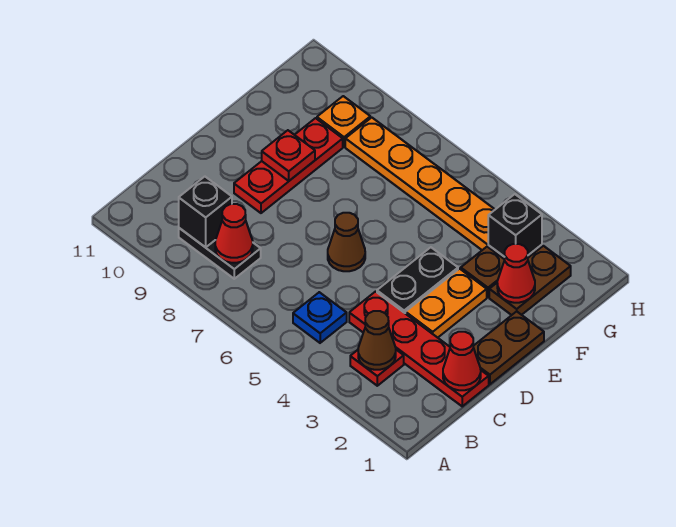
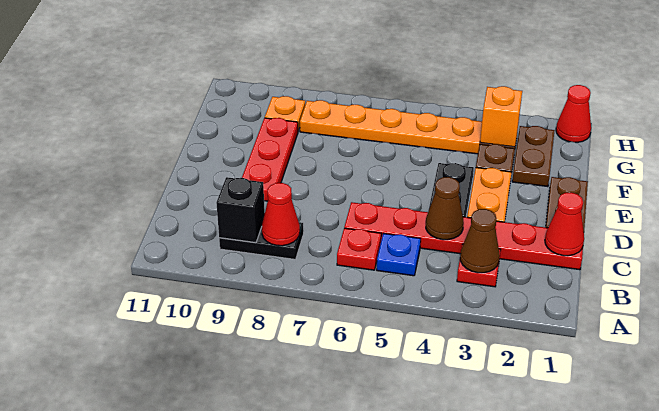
red plate C1:C4 level 1 -> red plate C1:C6 level 1
brown cone D6 level 1 -> brown cone C4 level 2
red plate E9 level 2 -> red plate B6 level 1
red cone F2 level 2 -> red cone H1 level 1
black brick G3 level 2 -> orange brick G3 level 2

